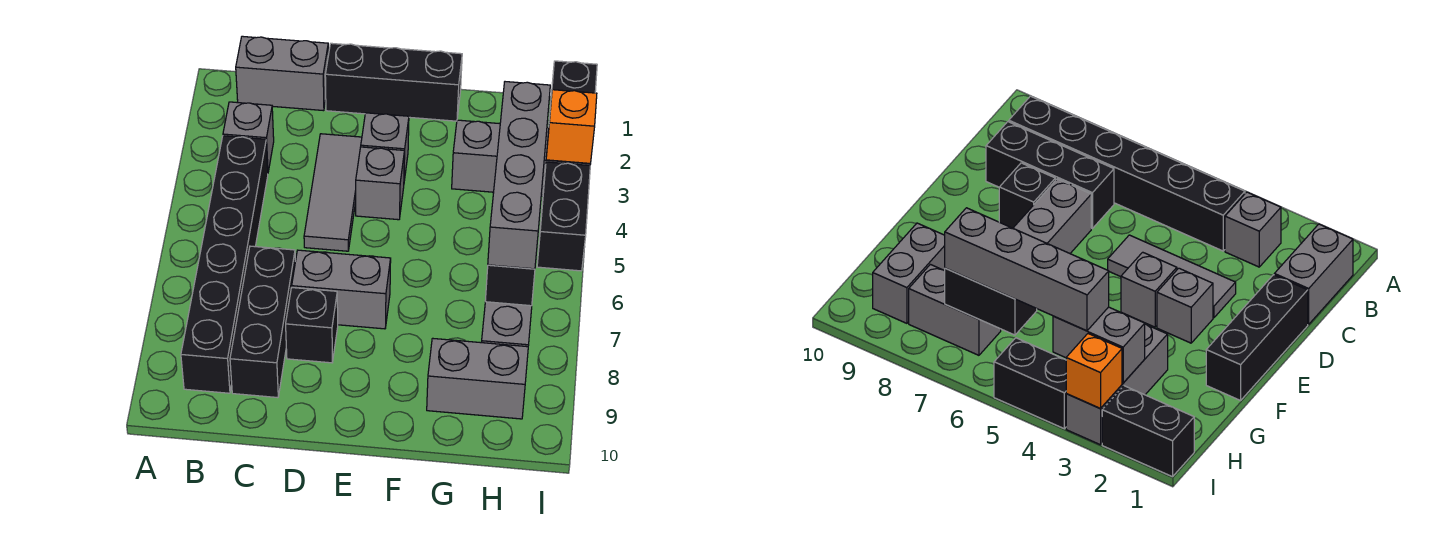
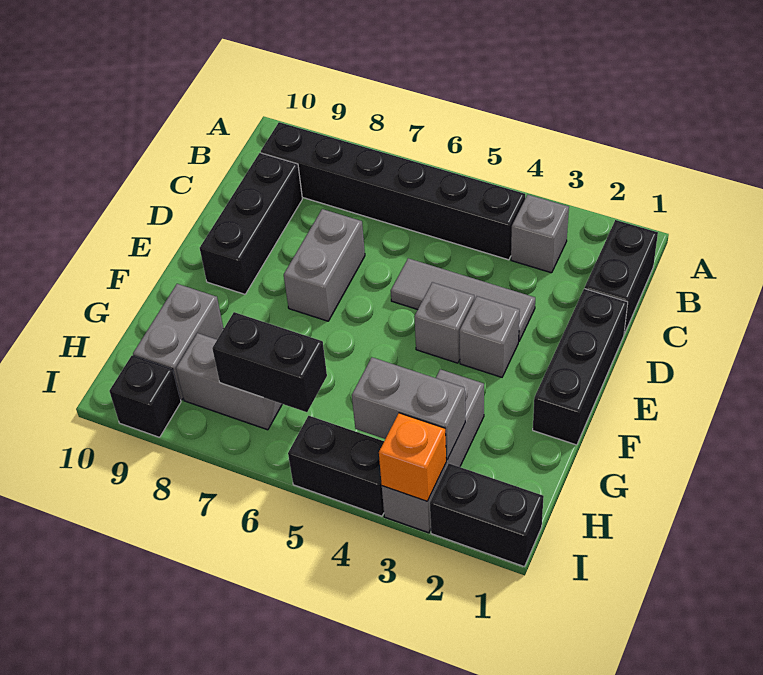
grey brick B1:C1 level 1 -> black brick B1:C1 level 1
black brick C7:C9 level 1 -> black brick C9:E9 level 1
black brick D8 level 1 -> black brick I9 level 1
grey brick H4:H7 level 3 -> none

